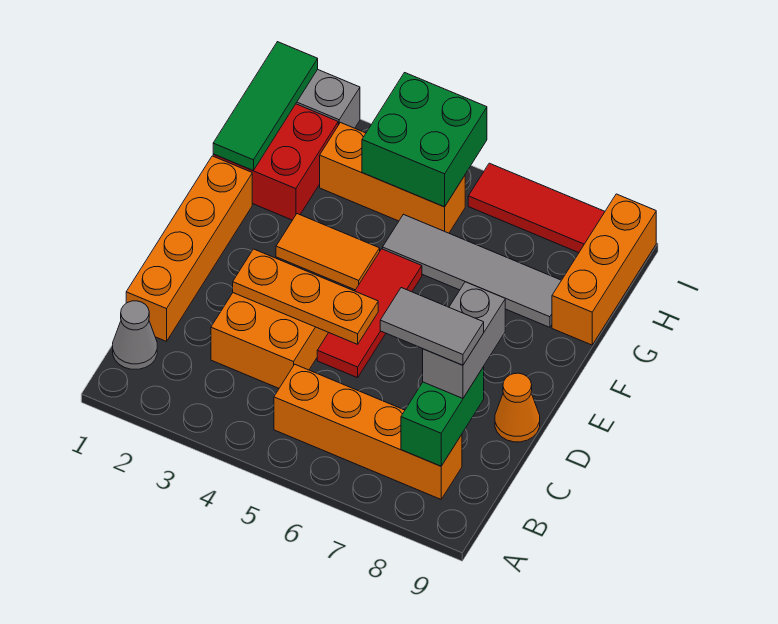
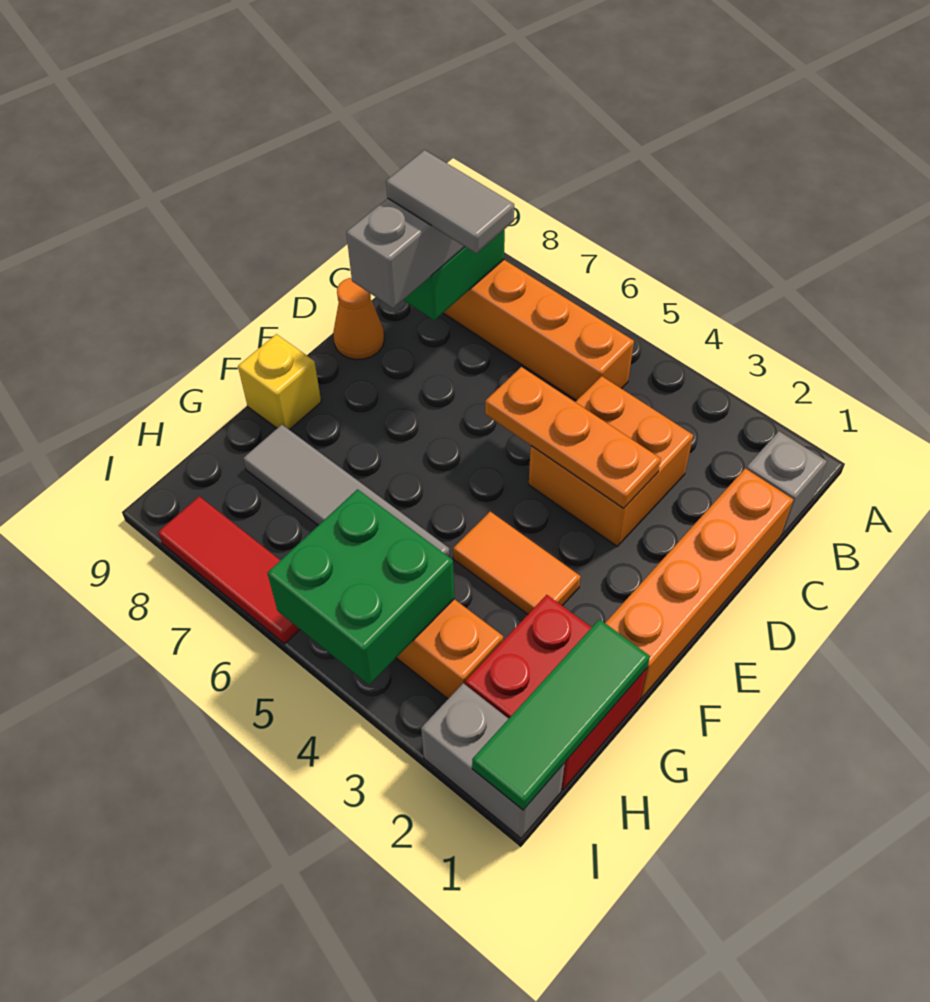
grey cone B1 level 1 -> grey brick B1 level 1
red tile D5:F5 level 1 -> none
none -> yellow brick F9 level 1
orange brick G9:I9 level 1 -> none

